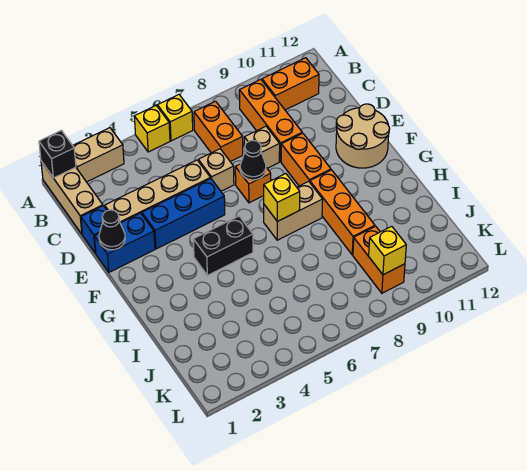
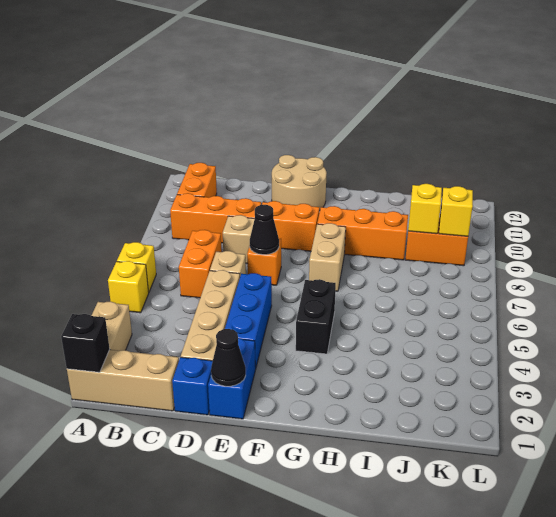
orange brick B7:C7 level 1 -> orange brick C6:C7 level 1
yellow brick G7 level 2 -> yellow brick J9 level 2

